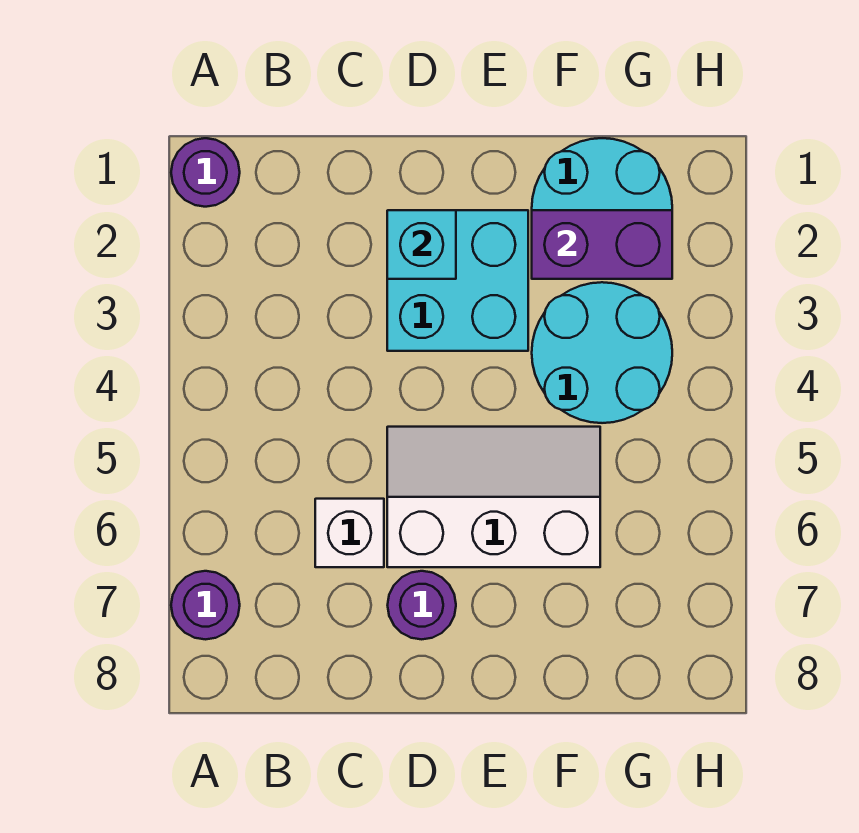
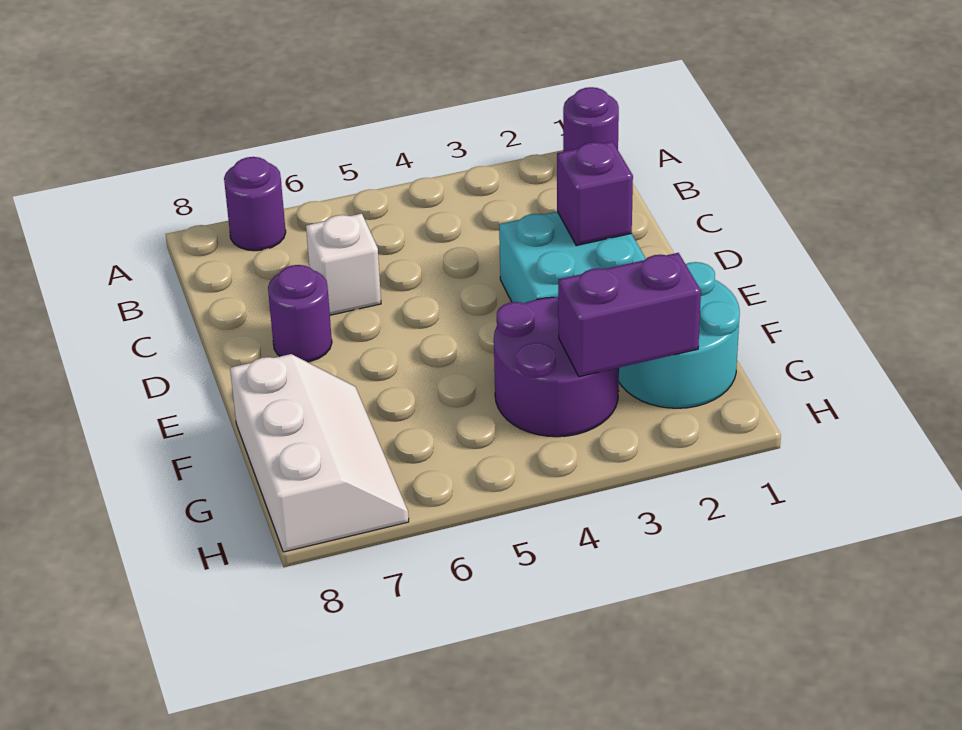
cyan brick D2 level 2 -> purple brick D2 level 2
white slope D5:F6 level 1 top 6 -> white slope F7:H8 level 1 top 8
purple brick F2:G2 level 2 -> purple brick G2:G3 level 2
cyan round brick F3:G4 level 1 -> purple round brick F3:G4 level 1

